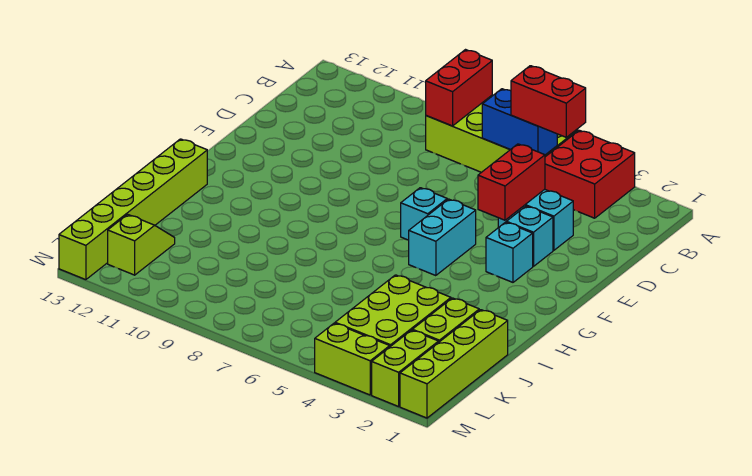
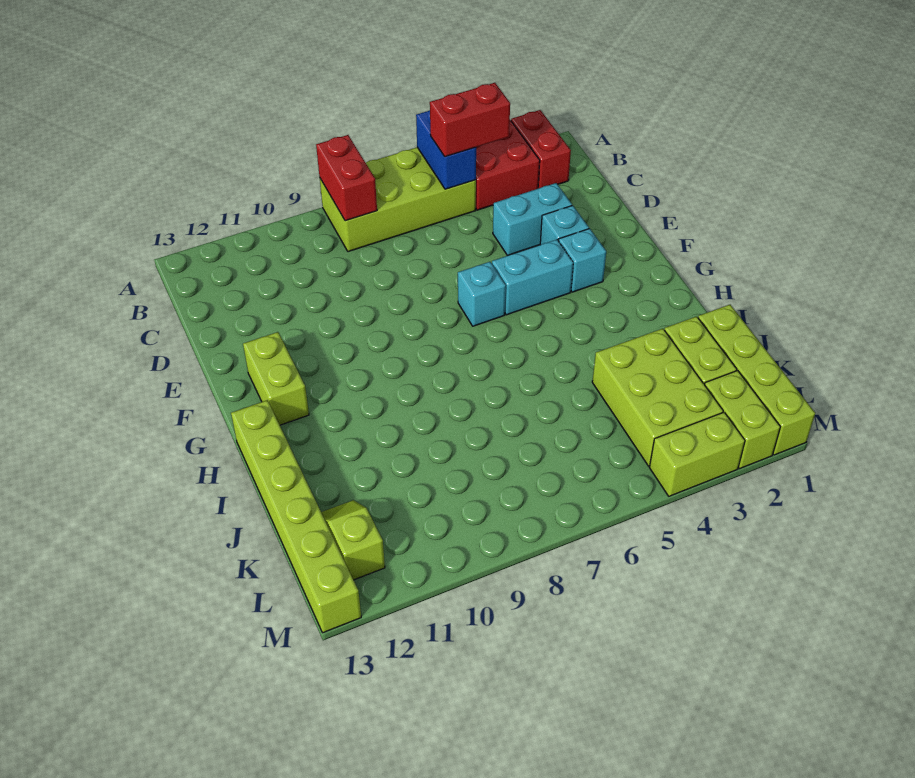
blue brick B5:B6 level 2 -> blue brick A5:B5 level 2
red brick D4:E4 level 2 -> red brick A2:B2 level 1
cyan brick F5:G5 level 1 -> cyan brick F4:F5 level 1
none -> lime brick F12:G12 level 1

